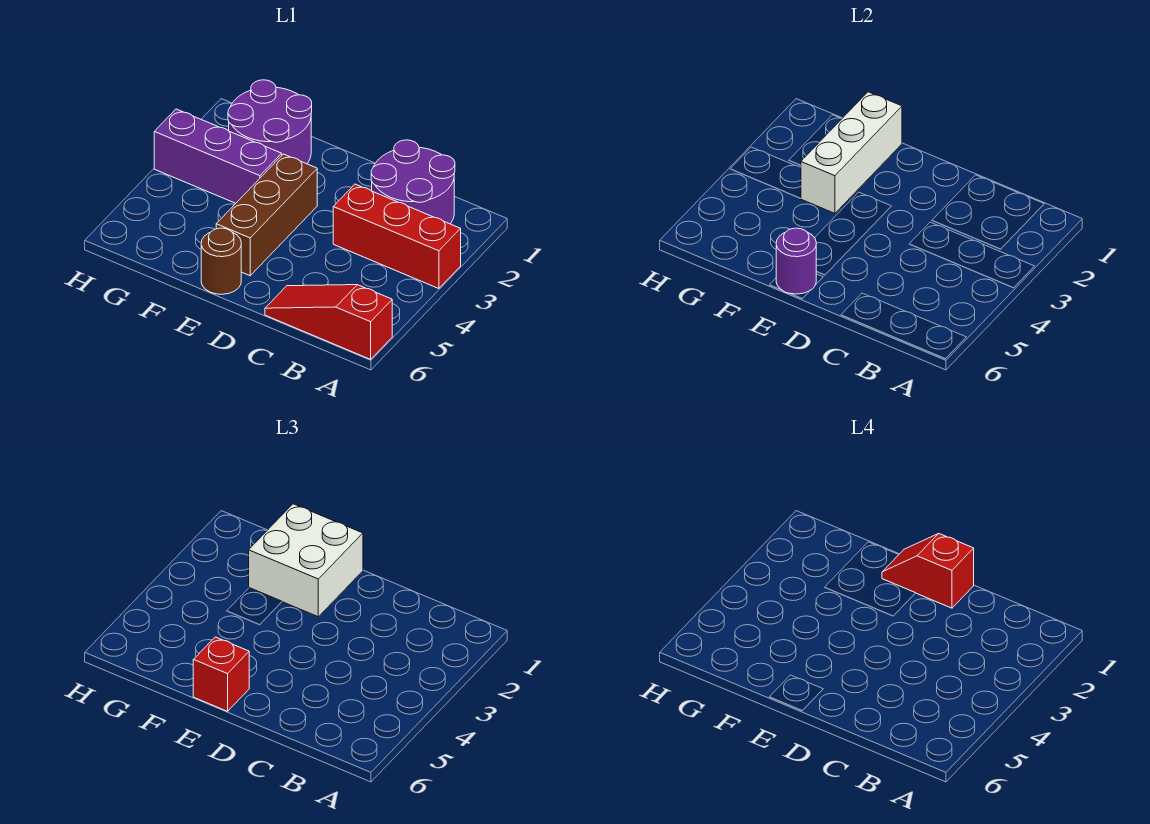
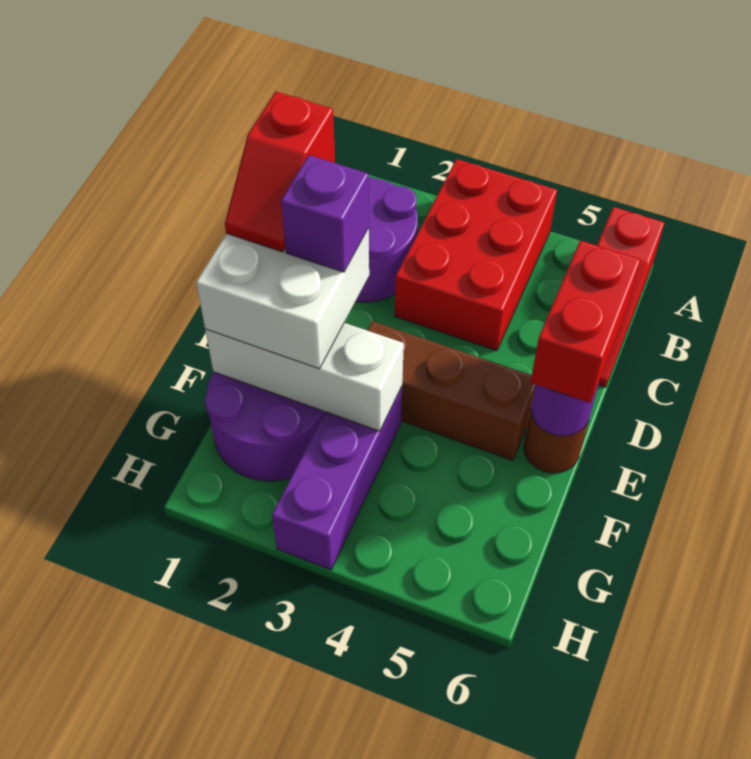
red brick A3:C3 level 1 -> red brick A3:C4 level 1
none -> purple brick E2 level 4
red brick E6 level 3 -> red brick D6:E6 level 3

